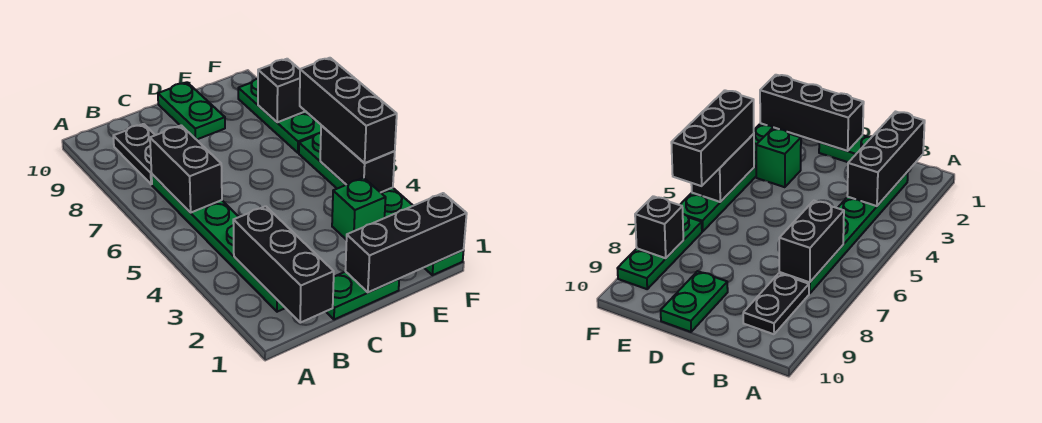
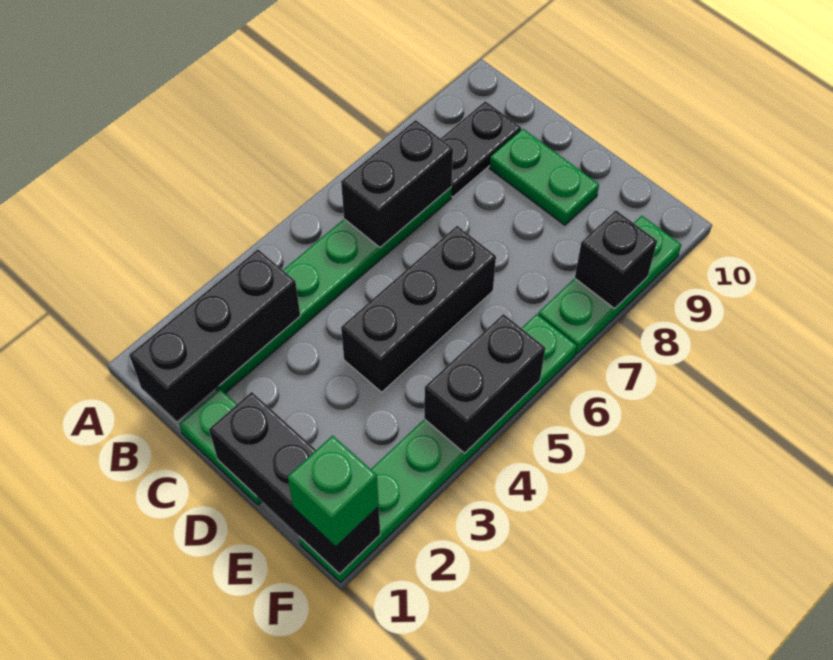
green plate D9:D10 level 1 -> green plate C9:D9 level 1
green brick E3 level 1 -> green brick F1 level 3
black brick F4:F6 level 3 -> black brick D4:D6 level 1

